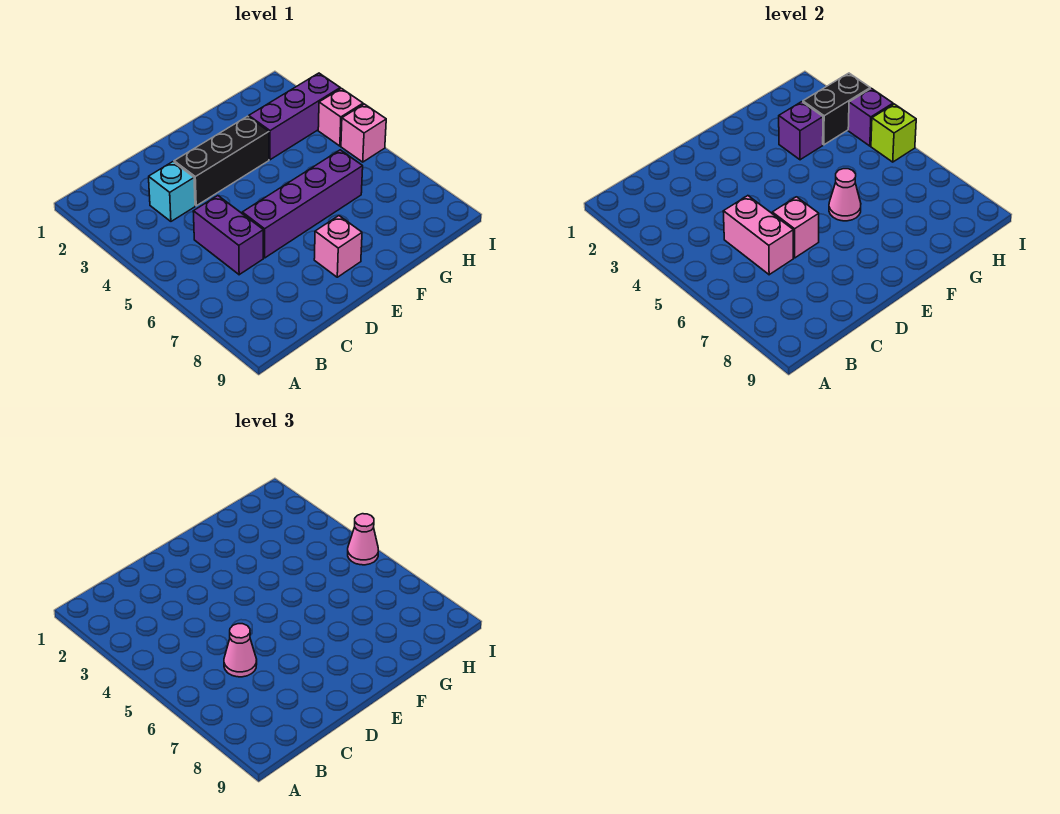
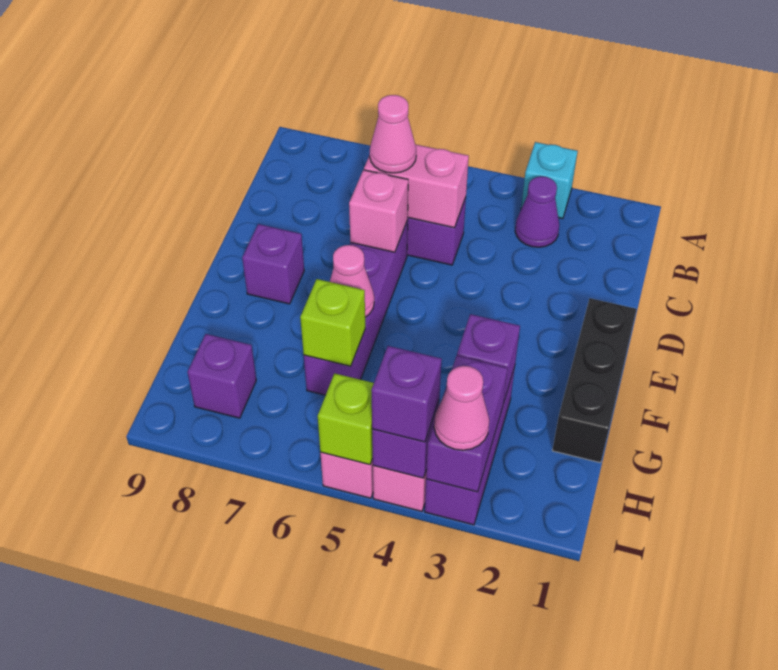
none -> purple cone B3 level 1
cyan brick C3 level 1 -> cyan brick A3 level 1
black brick D3:F3 level 1 -> black brick E1:G1 level 1
pink brick E8 level 1 -> purple brick E8 level 1
none -> lime brick G6 level 2
black brick H3:I3 level 2 -> purple brick H3:I3 level 2
none -> purple brick H8 level 1
none -> purple brick I4 level 3
pink cone I5 level 3 -> pink cone I3 level 3

